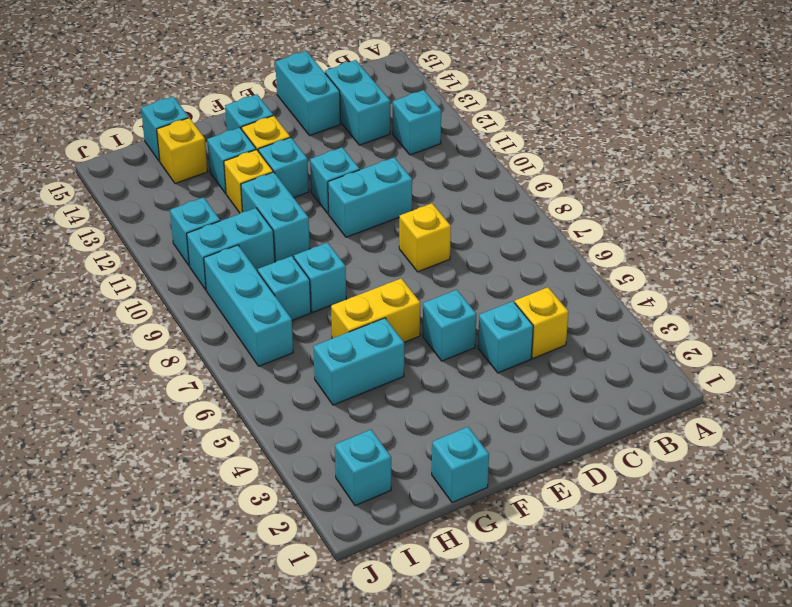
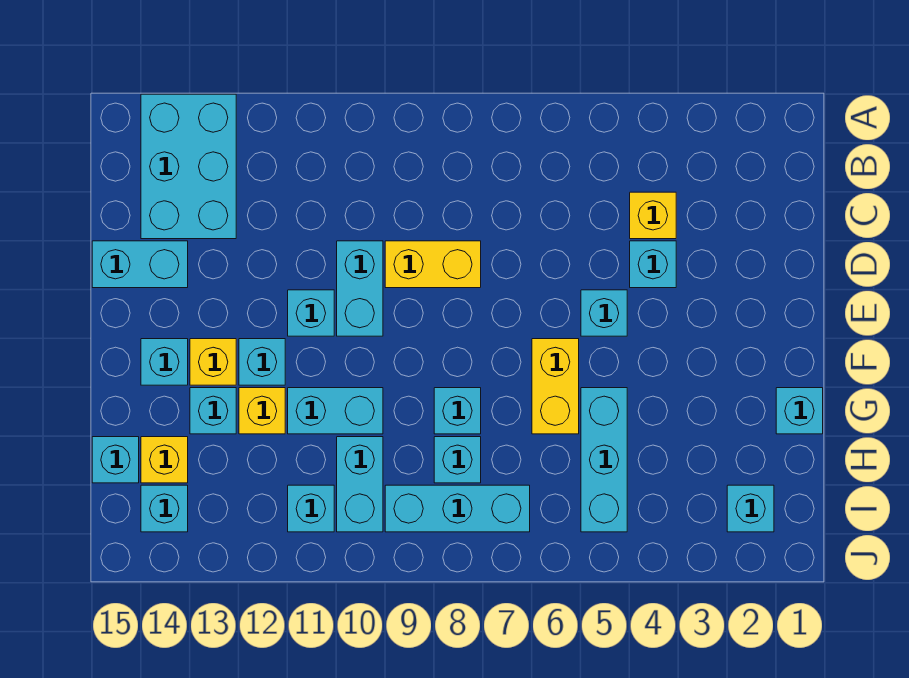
cyan brick B12 level 1 -> cyan brick I14 level 1
cyan brick C13:C14 level 1 -> cyan brick A13:C14 level 1
yellow brick D8 level 1 -> yellow brick D8:D9 level 1
cyan brick G5:H5 level 1 -> cyan brick G5:I5 level 1

